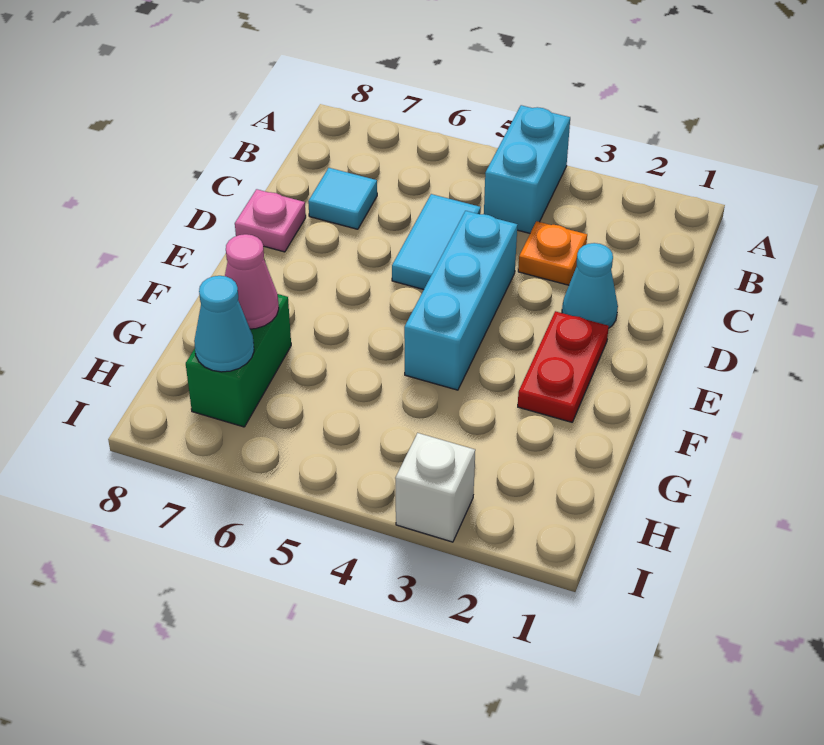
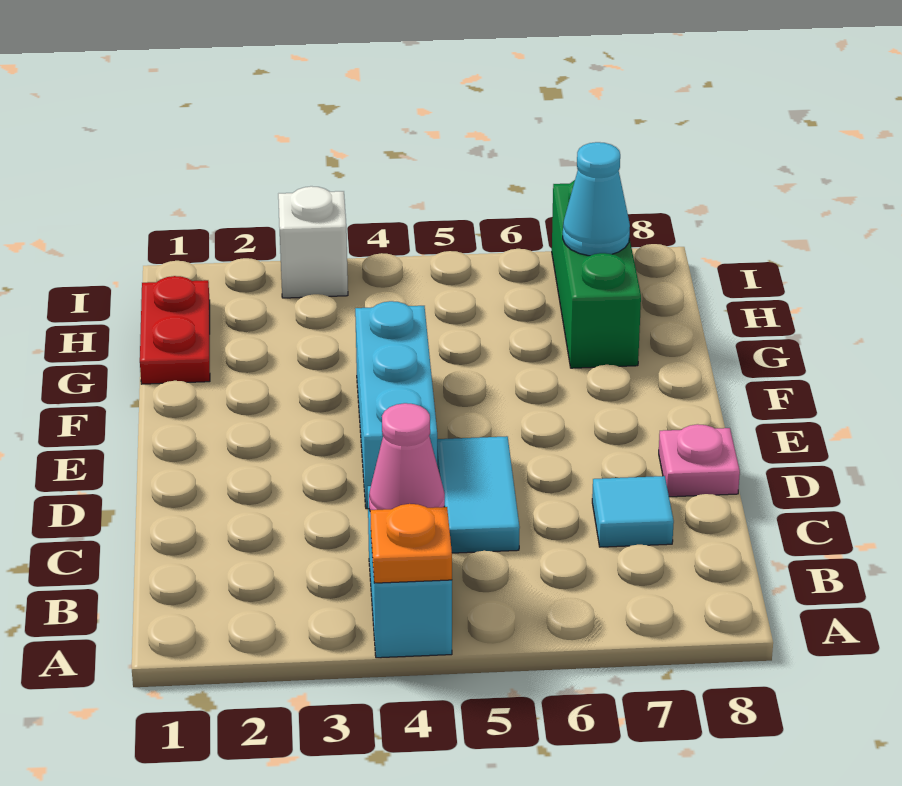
orange plate C3 level 1 -> orange plate A4 level 2
cyan cone D2 level 1 -> none
red plate E2:F2 level 1 -> red plate G1:H1 level 1
green brick G7:H7 level 1 -> green brick G7:I7 level 1
pink cone G7 level 2 -> pink cone B4 level 2

